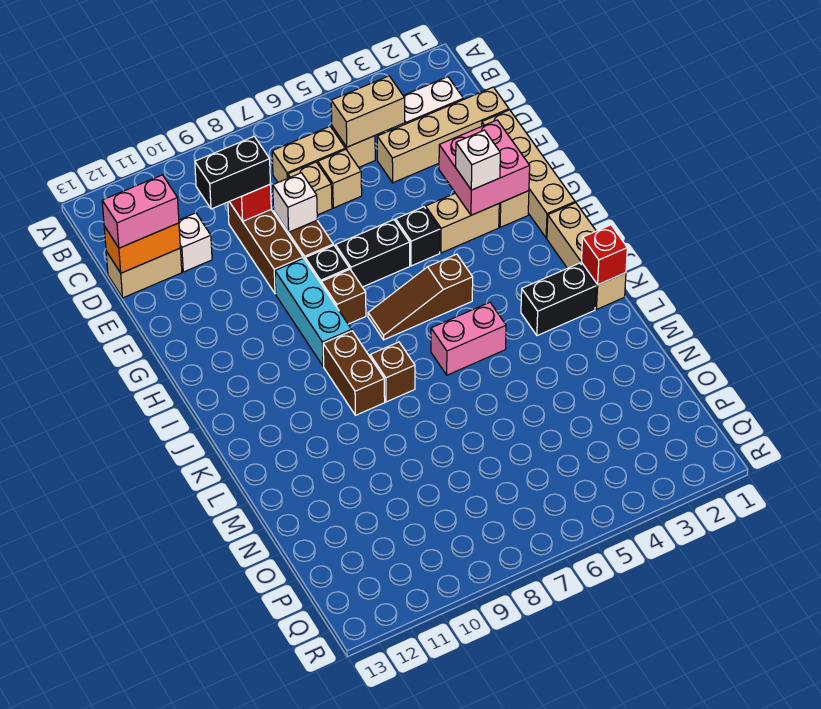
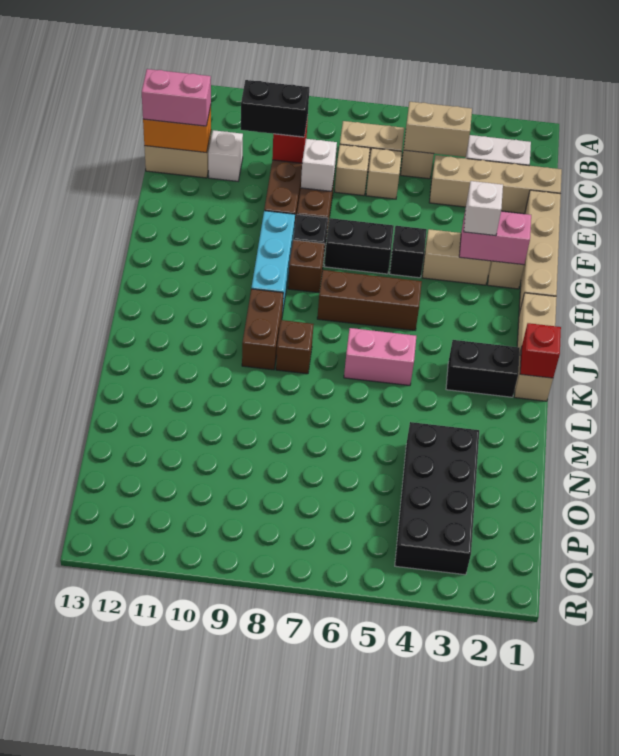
pink brick F2:G3 level 2 -> pink brick G2:G3 level 2
brown slope I5:I7 level 1 top 5 -> brown brick I5:I7 level 1
none -> black brick N3:Q4 level 1

